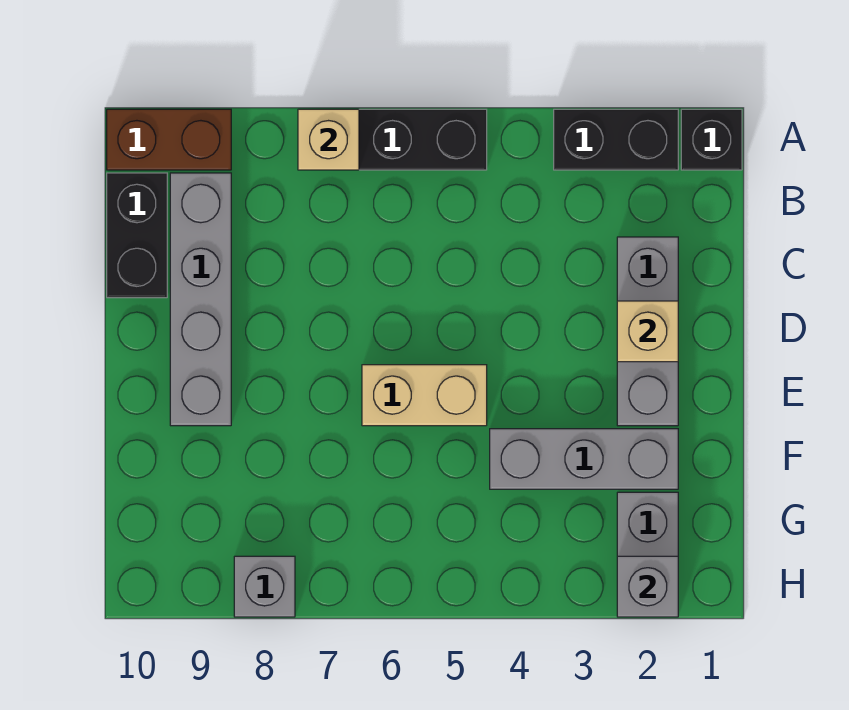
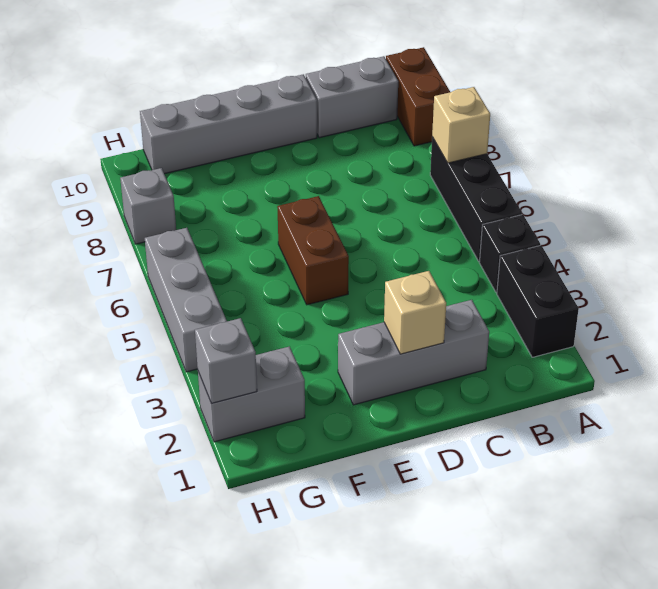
black brick A1 level 1 -> black brick A4 level 1
grey brick B9:E9 level 1 -> grey brick D10:G10 level 1
black brick B10:C10 level 1 -> grey brick B10:C10 level 1
tan brick E5:E6 level 1 -> brown brick E5:E6 level 1
grey brick F2:F4 level 1 -> grey brick H4:H6 level 1

